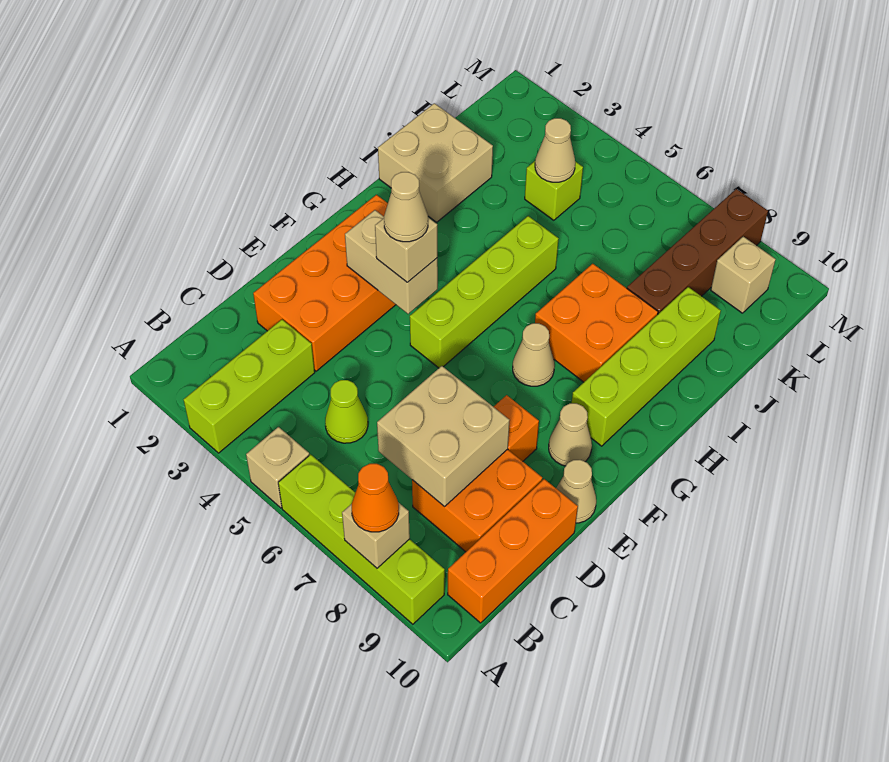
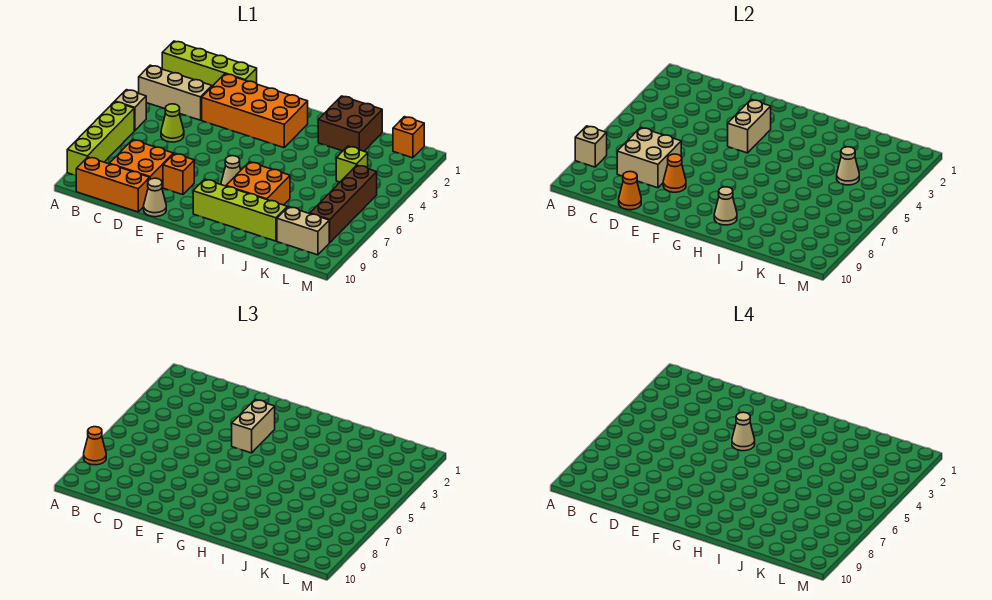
lime brick A3:C3 level 1 -> tan brick A3:C3 level 1
none -> orange cone D10 level 2
none -> orange cone E8 level 2
tan brick F4 level 3 -> tan brick F3:F4 level 3
lime brick F5:I5 level 1 -> lime brick A1:D1 level 1
tan cone F9 level 1 -> tan cone H9 level 2
tan brick I1:J2 level 1 -> brown brick I1:J2 level 1
brown brick J8:M8 level 1 -> brown brick L5:L8 level 1
none -> orange brick L1 level 1
tan brick L9 level 1 -> tan brick K9:L9 level 1

